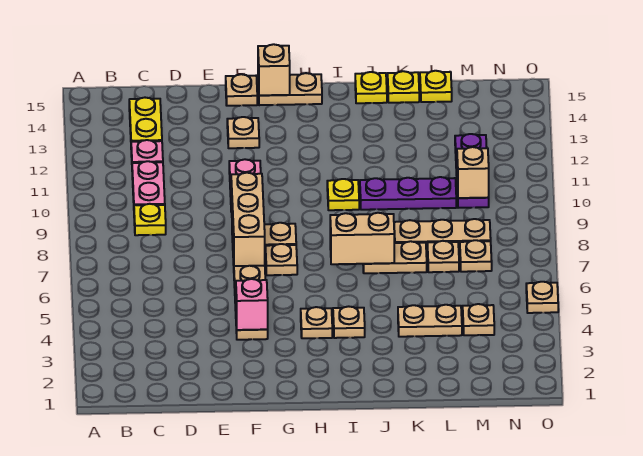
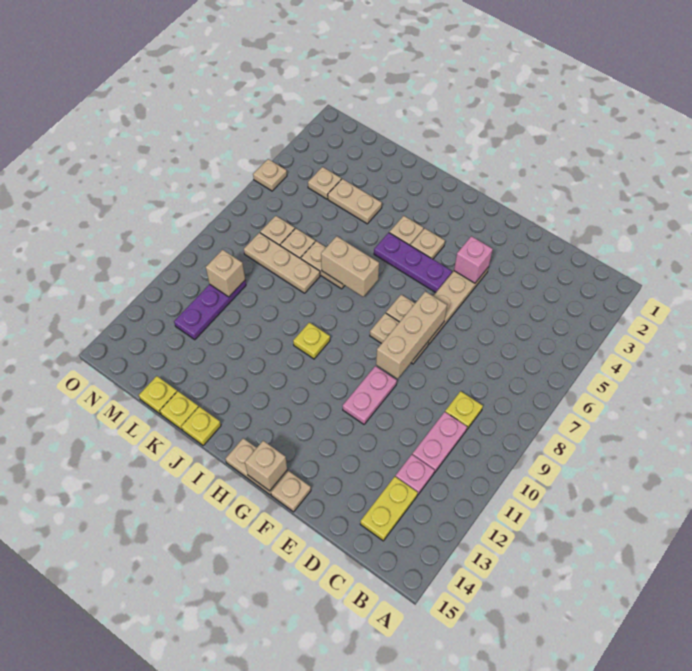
tan plate F13 level 1 -> none
purple plate J10:L10 level 1 -> purple plate G5:I5 level 1

